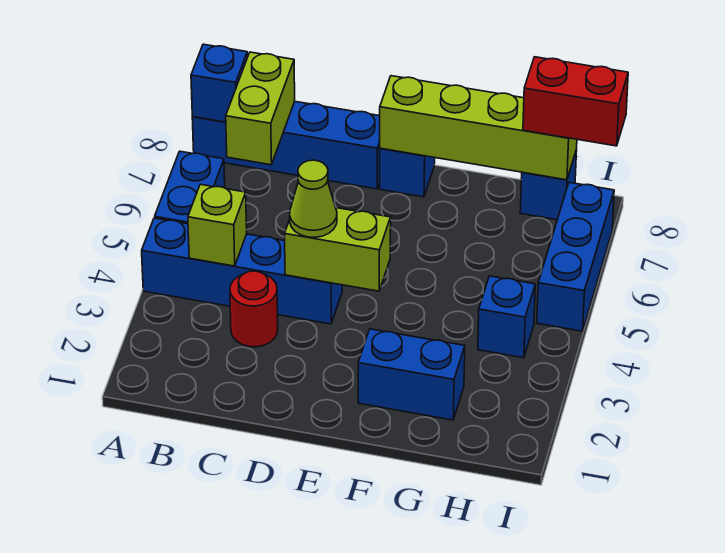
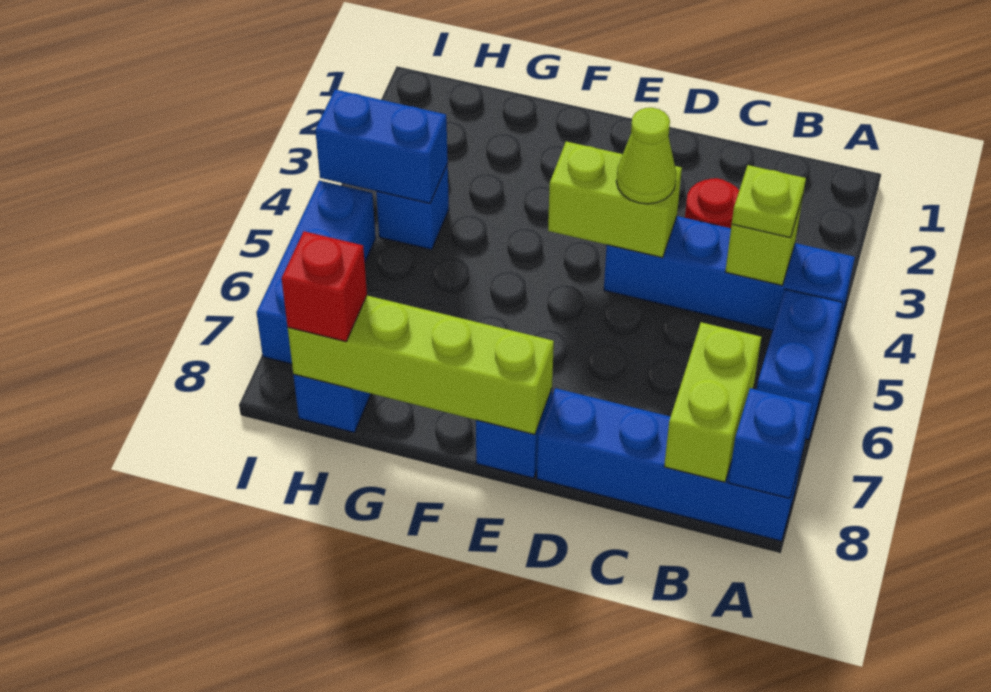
none -> lime plate B4 level 3
blue brick F2:G2 level 1 -> blue brick H4:I4 level 2
red brick H8:I8 level 3 -> red brick H8 level 3

